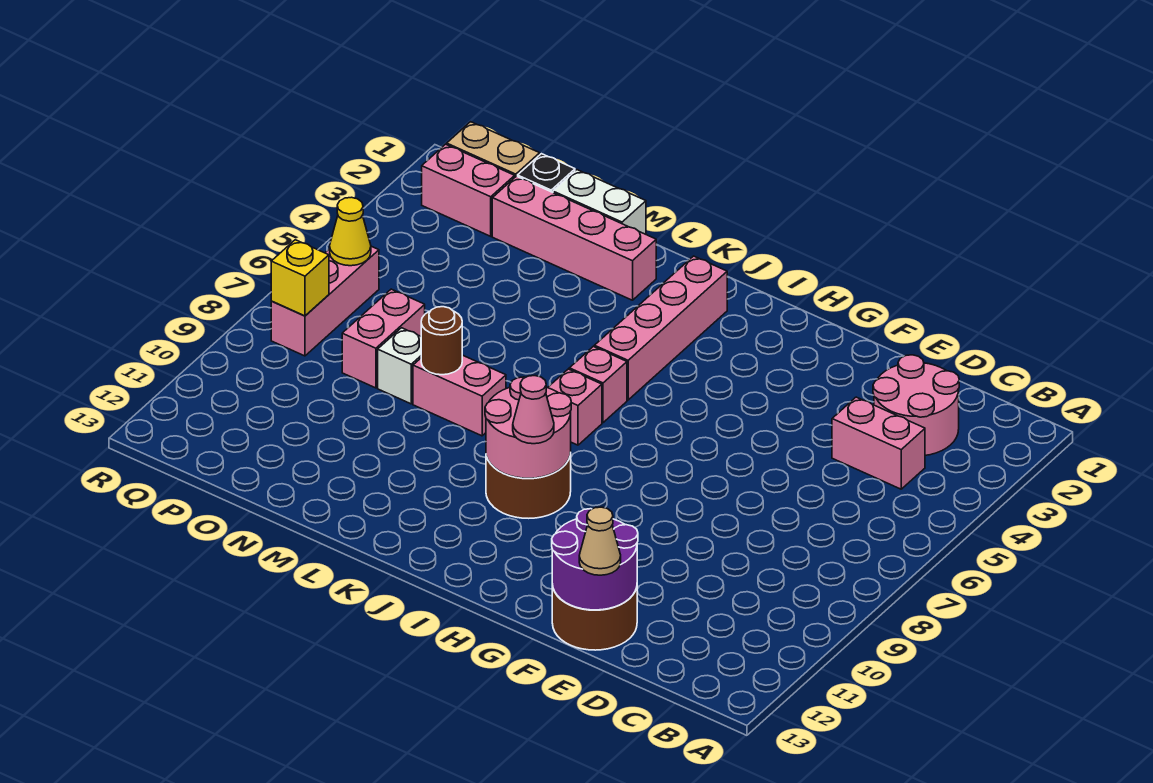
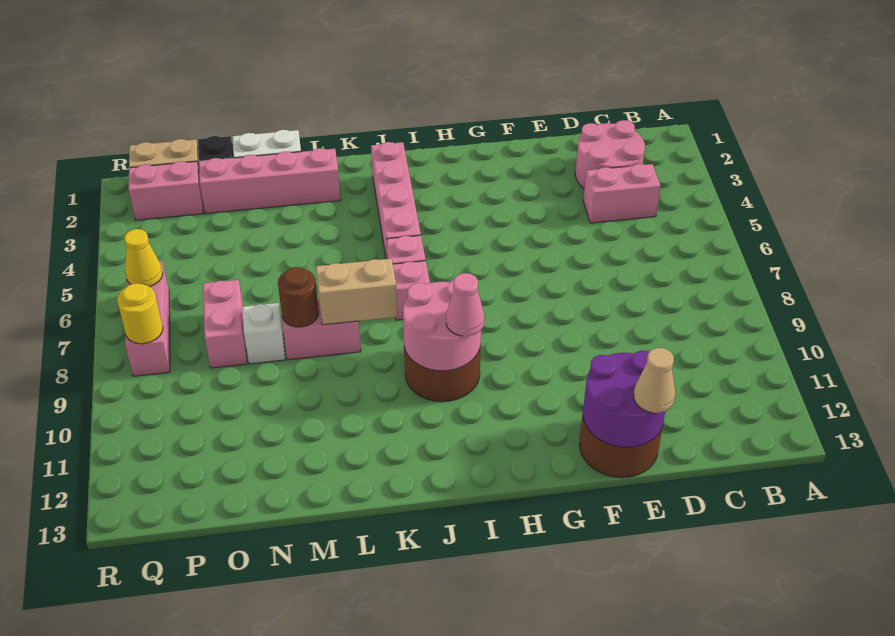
none -> tan brick K8:L8 level 2
yellow brick Q8 level 2 -> yellow round brick Q8 level 2

